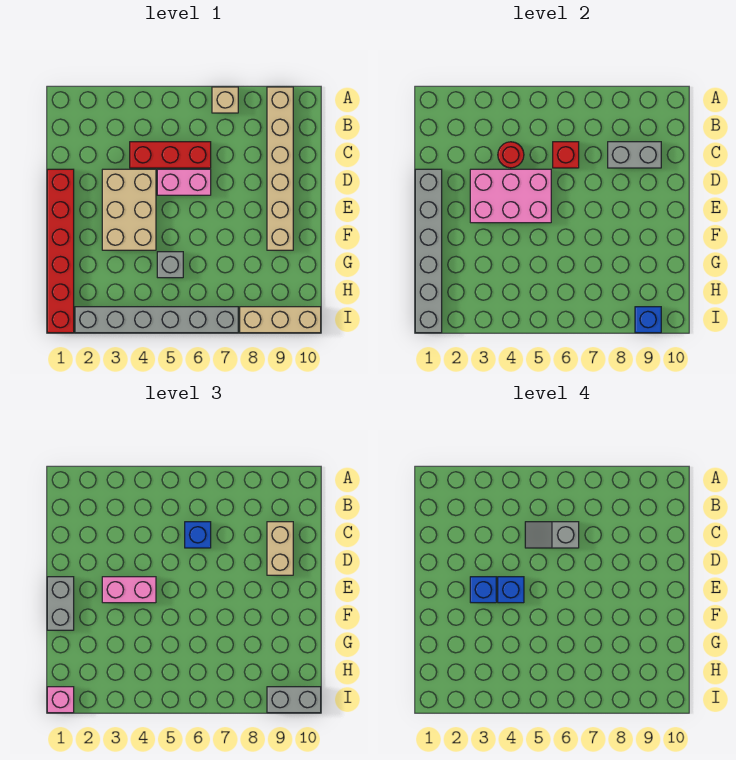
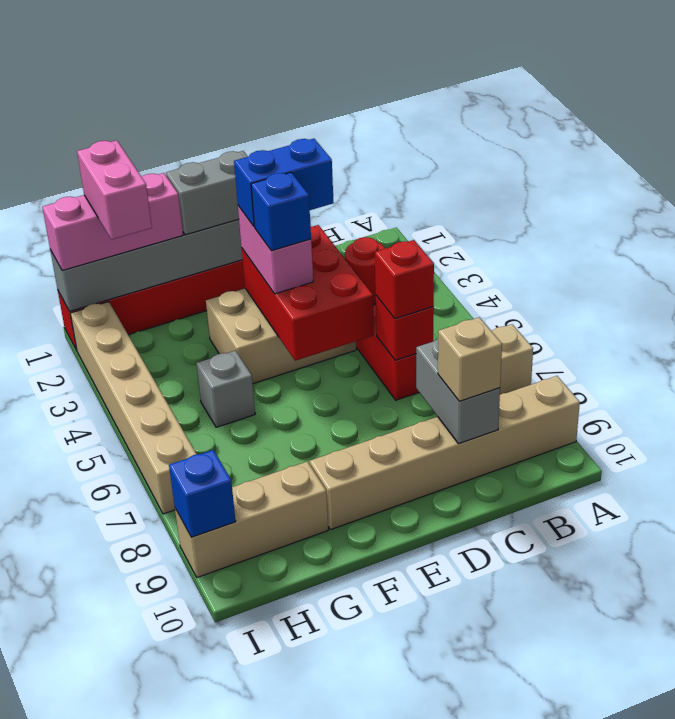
grey slope C5:C6 level 4 top 6 -> none
blue brick C6 level 3 -> red brick C6 level 3
tan brick C9:D9 level 3 -> tan brick C9 level 3
pink brick D3:E5 level 2 -> red brick D3:E5 level 2
pink brick D5:D6 level 1 -> pink brick H1:H2 level 4
blue brick E3 level 4 -> blue brick D3:E3 level 4
pink brick I1 level 3 -> pink brick G1:I1 level 3
grey brick I2:I7 level 1 -> tan brick I2:I7 level 1
tan brick I8:I10 level 1 -> tan brick G9:I9 level 1
grey brick I9:I10 level 3 -> none

